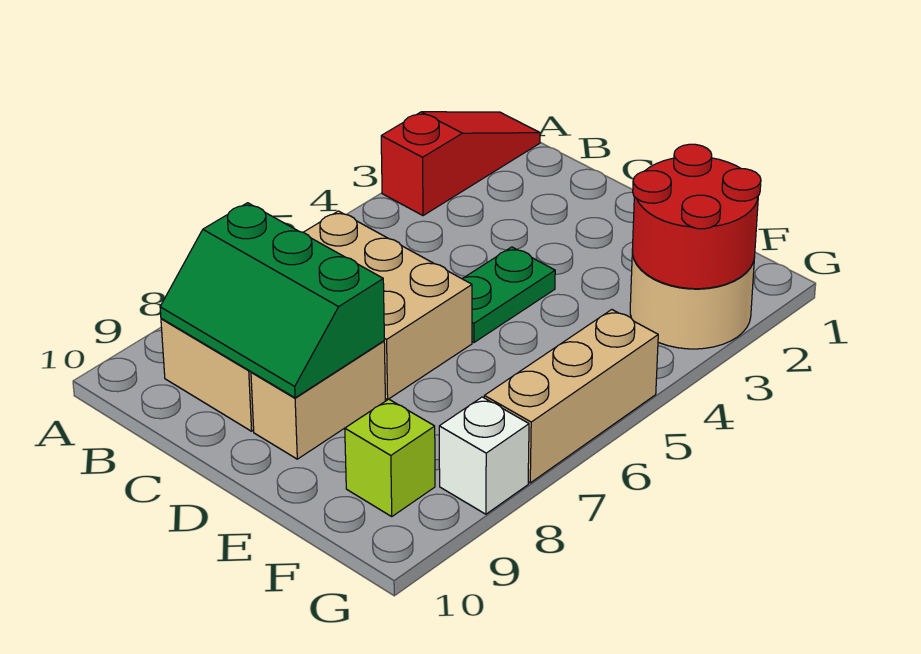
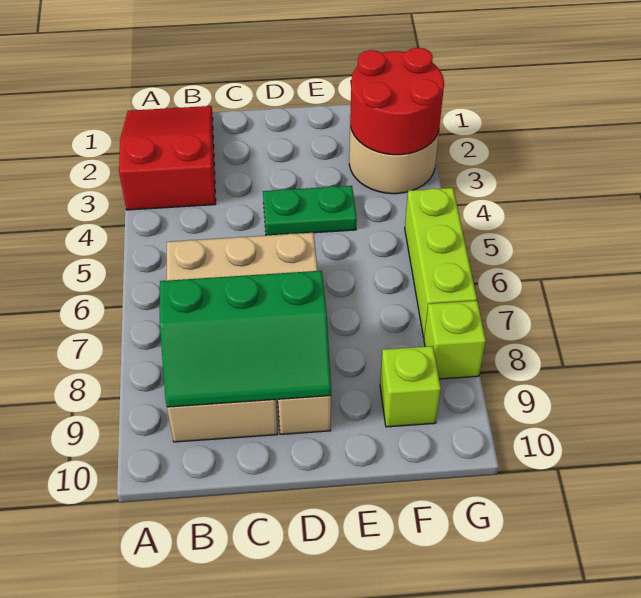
red slope A1:A3 level 1 top 3 -> red slope A1:B3 level 1 top 3
green plate D4:D5 level 1 -> green plate D4:E4 level 1
tan brick G5:G7 level 1 -> lime brick G5:G7 level 1
white brick G8 level 1 -> lime brick G8 level 1

